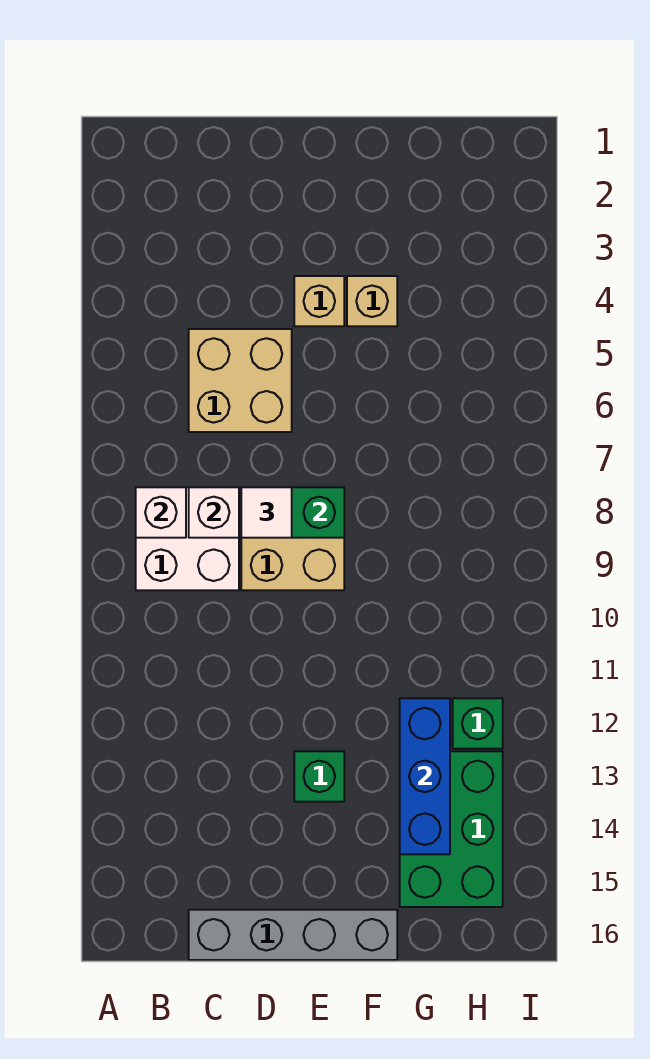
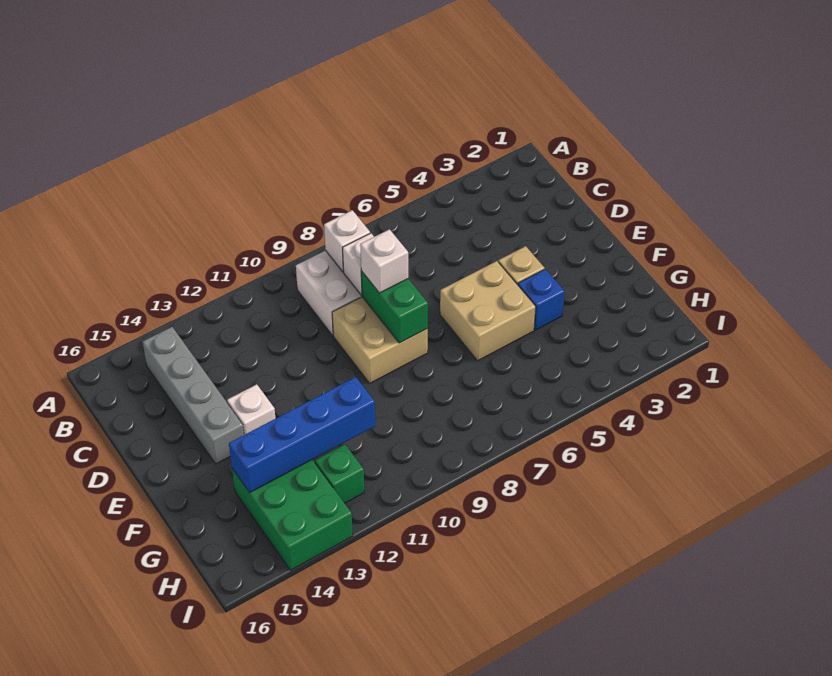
tan brick C5:D6 level 1 -> tan brick E5:F6 level 1
grey brick C16:F16 level 1 -> grey brick B14:E14 level 1
white tile D8 level 3 -> white brick D8 level 3
green brick E13 level 1 -> white brick E13 level 1
tan brick F4 level 1 -> blue brick F4 level 1
blue brick G12:G14 level 2 -> blue brick G11:G14 level 2
green brick G13:H15 level 1 -> green brick G13:I14 level 1

